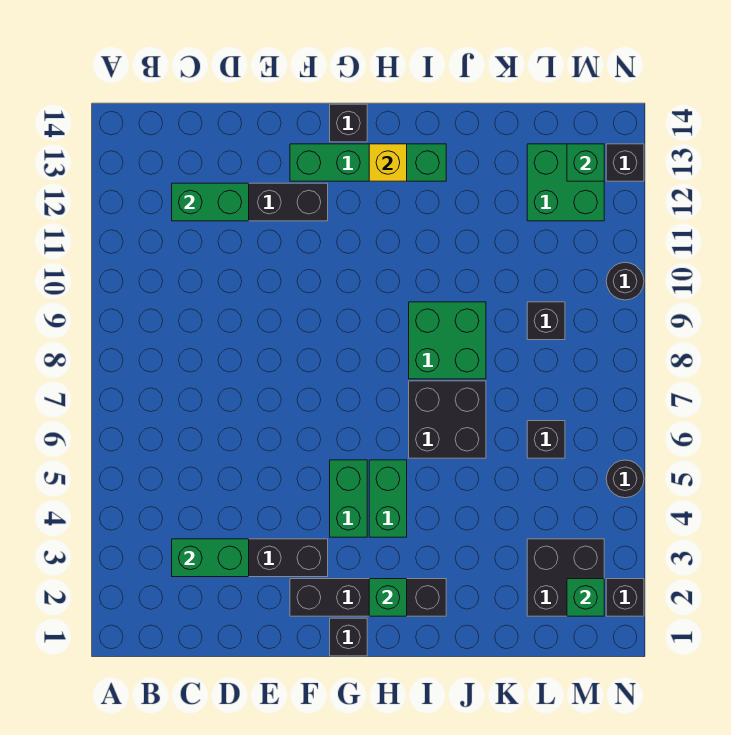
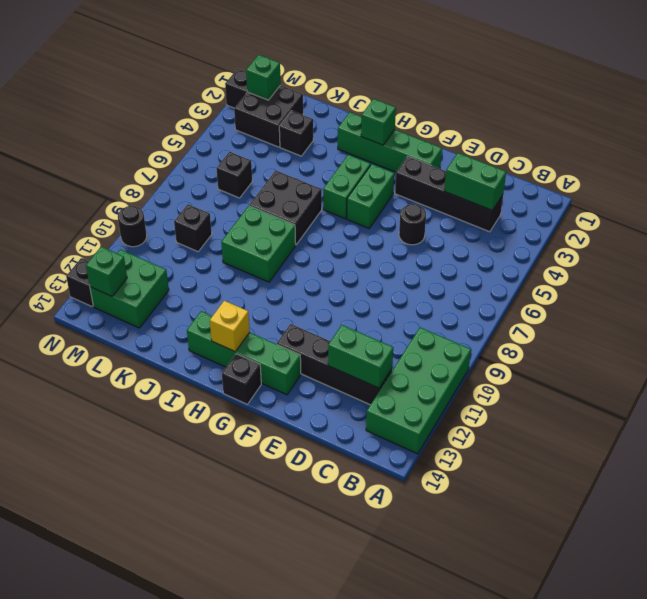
none -> green brick A10:B13 level 1
black brick F2:I2 level 1 -> green brick F2:I2 level 1
black brick G1 level 1 -> black brick K3 level 1
black round brick N5 level 1 -> black round brick E5 level 1

